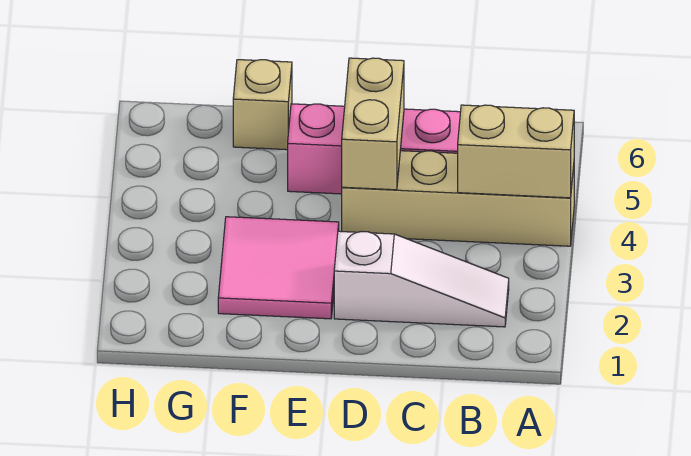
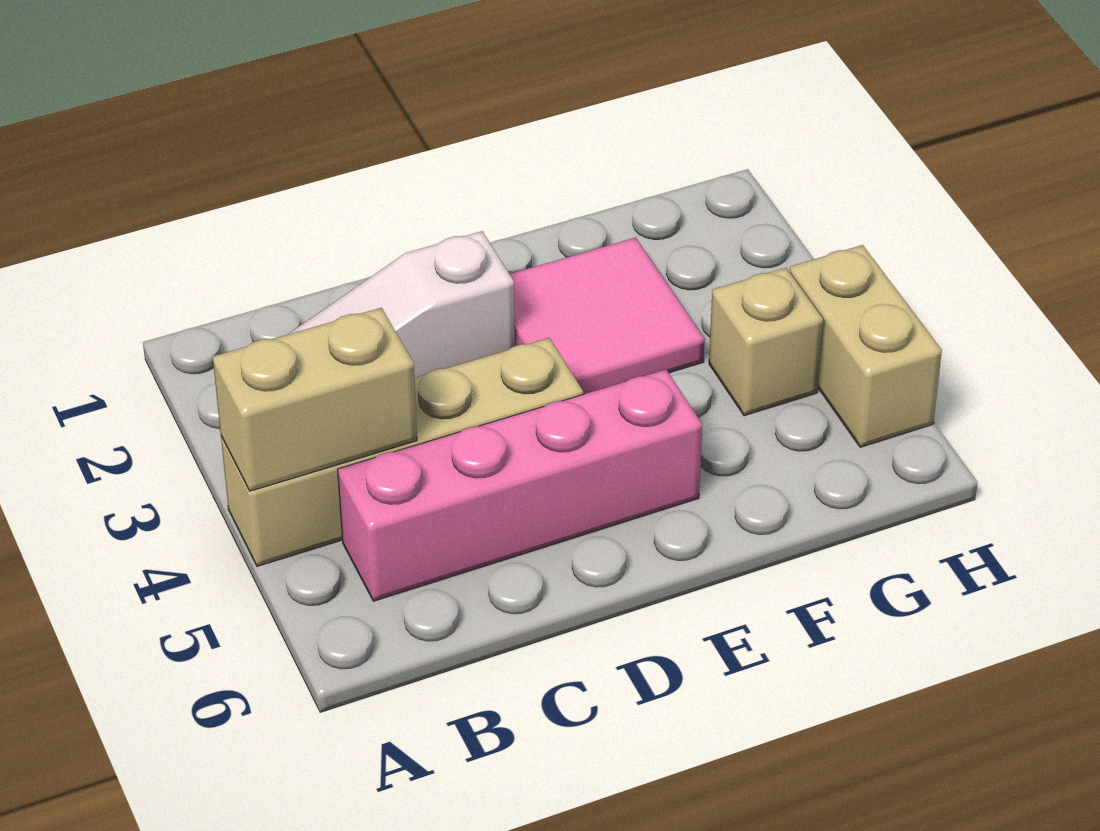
tan brick D4:D5 level 2 -> tan brick H4:H5 level 1
tan brick F6 level 1 -> tan brick G4 level 1

